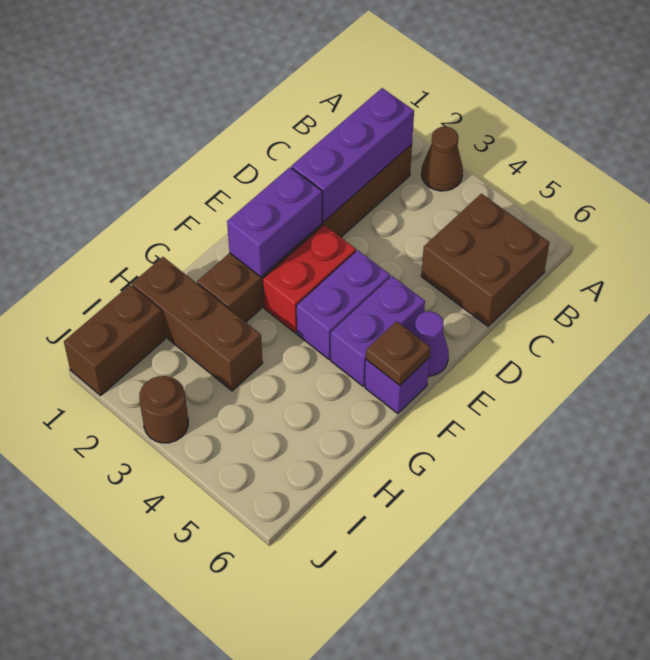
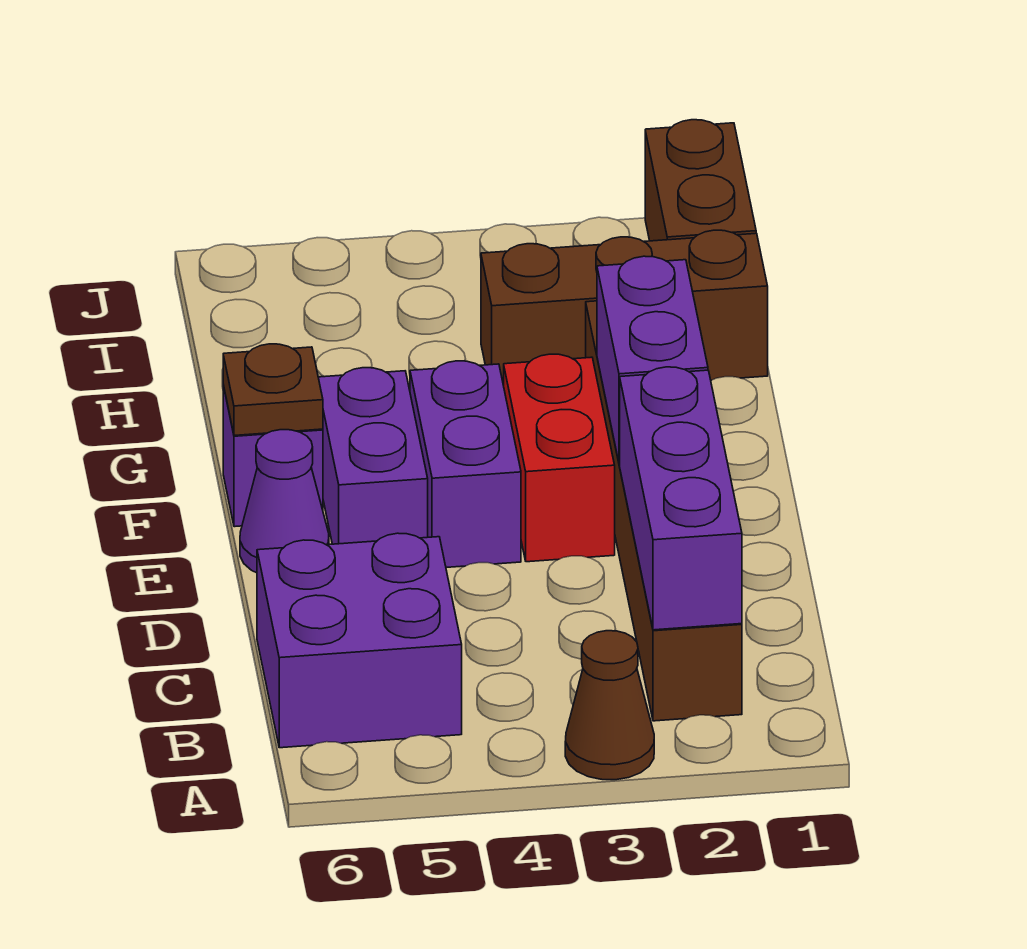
brown brick B5:C6 level 1 -> purple brick B5:C6 level 1
brown round brick J3 level 1 -> none

